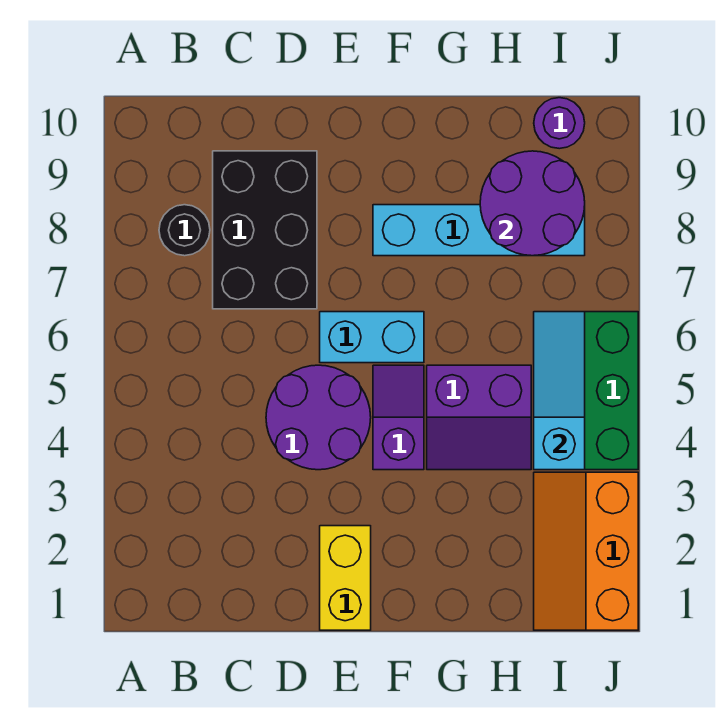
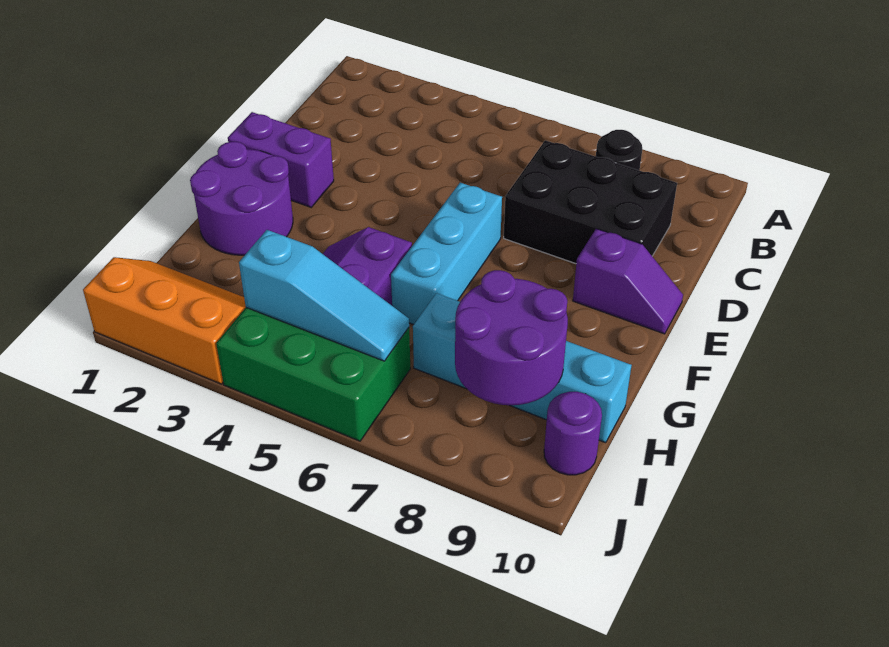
purple round brick D4:E5 level 1 -> purple round brick F1:G2 level 1
yellow brick E1:E2 level 1 -> purple brick E1:E2 level 1
cyan brick E6:F6 level 1 -> cyan brick E6:G6 level 1
purple slope F4:F5 level 1 top 4 -> purple slope E9:E10 level 1 top 9
cyan brick F8:I8 level 1 -> cyan brick H7:H10 level 1

